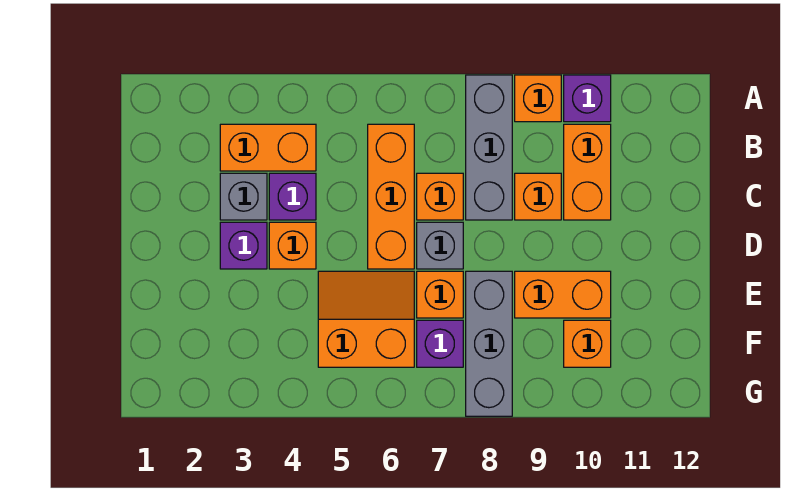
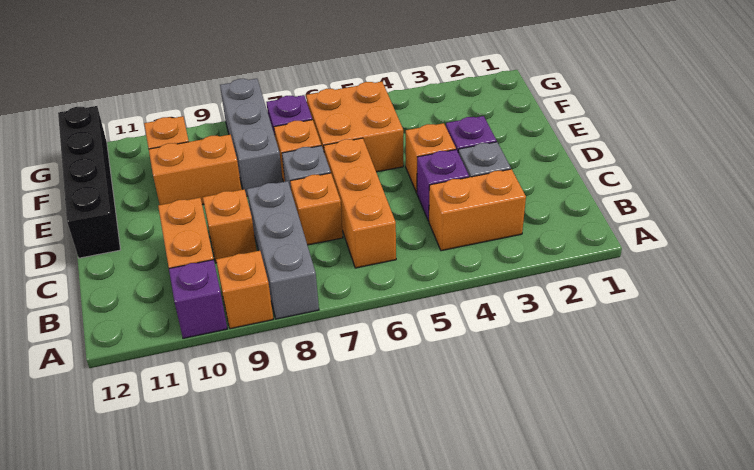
none -> black brick D12:G12 level 1
orange slope E5:F6 level 1 top F -> orange brick E5:F6 level 1

